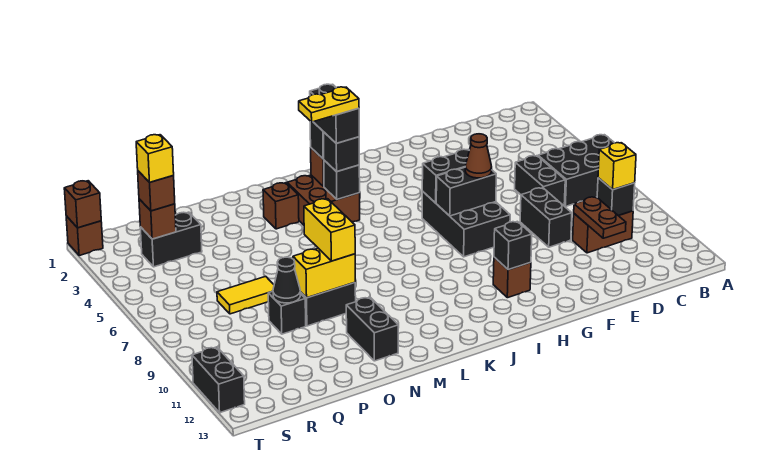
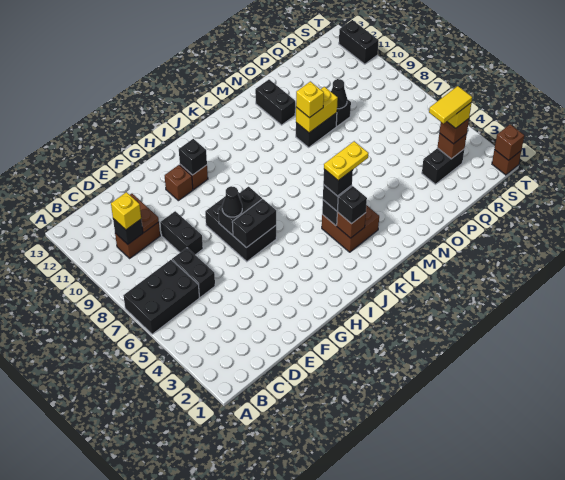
brown cone G7 level 3 -> black cone G7 level 3
black brick K3:K4 level 4 -> black brick K4 level 4
brown brick M3 level 1 -> brown brick G11 level 1
yellow brick N8:N9 level 3 -> yellow brick N9 level 3
yellow tile P7:Q7 level 1 -> yellow tile Q3:R3 level 5

